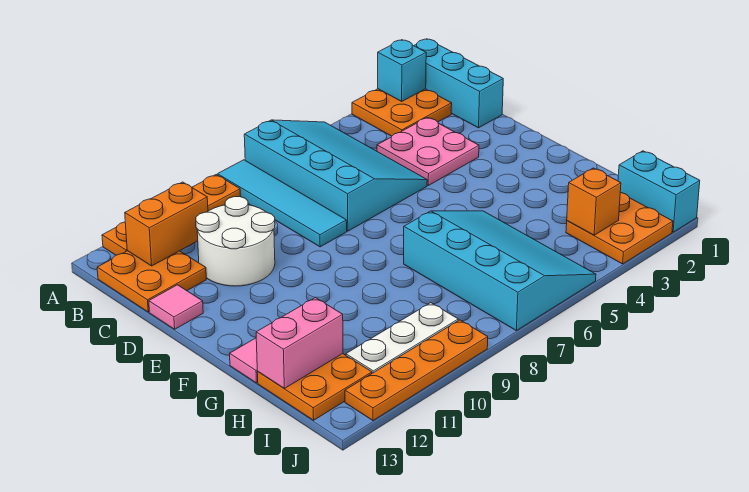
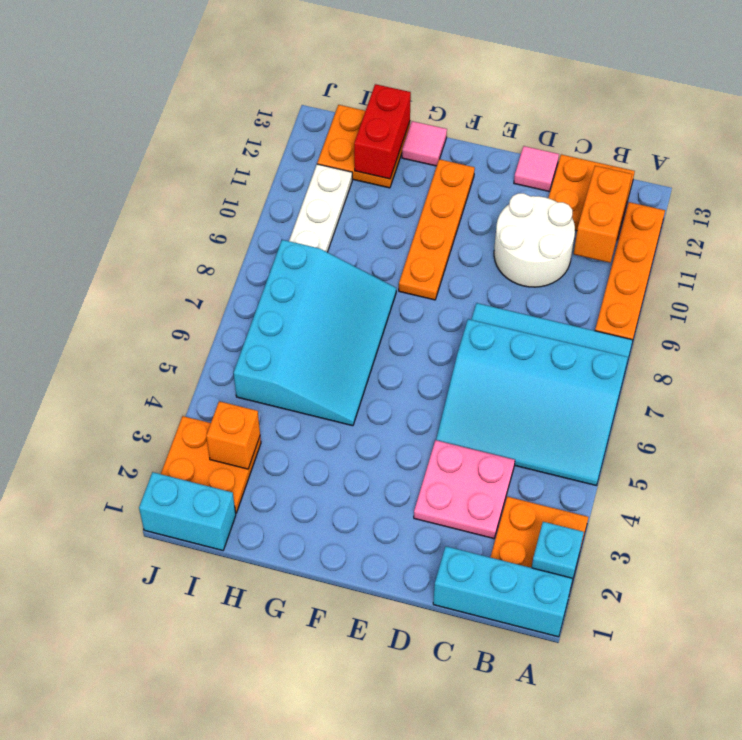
cyan slope G5:J7 level 1 top 7 -> cyan slope G5:I8 level 1 top I
pink brick H12:H13 level 2 -> red brick H12:H13 level 2
orange plate J9:J12 level 1 -> orange plate F9:F12 level 1

